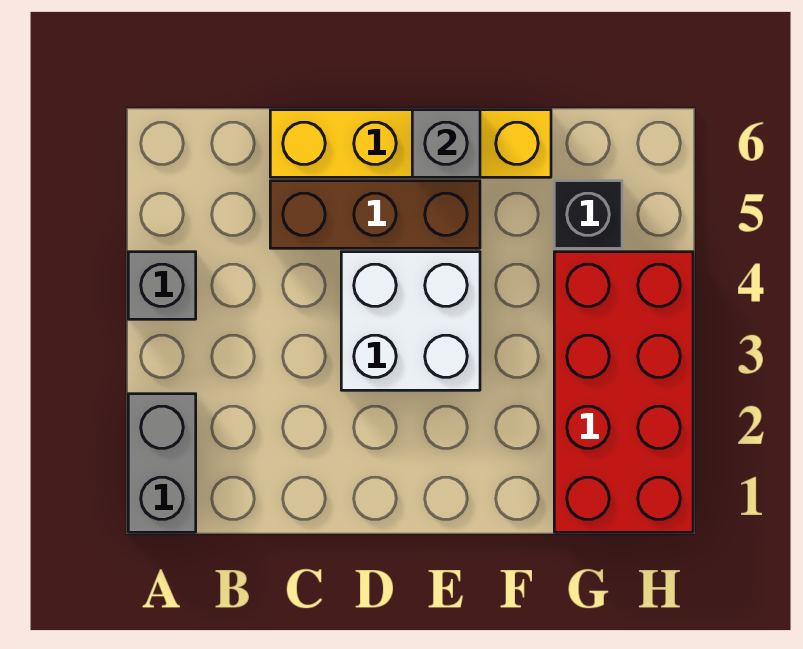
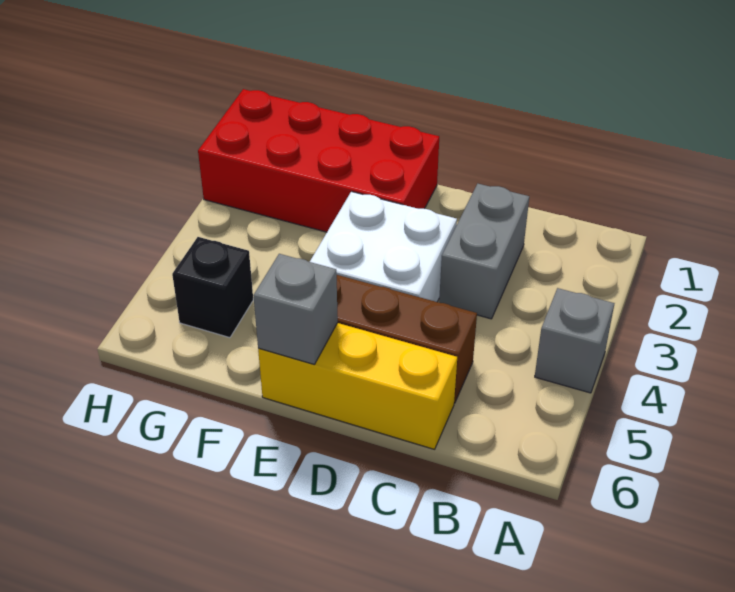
grey brick A1:A2 level 1 -> grey brick C2:C3 level 1
yellow brick C6:F6 level 1 -> yellow brick C6:E6 level 1
red brick G1:H4 level 1 -> red brick E1:H2 level 1

